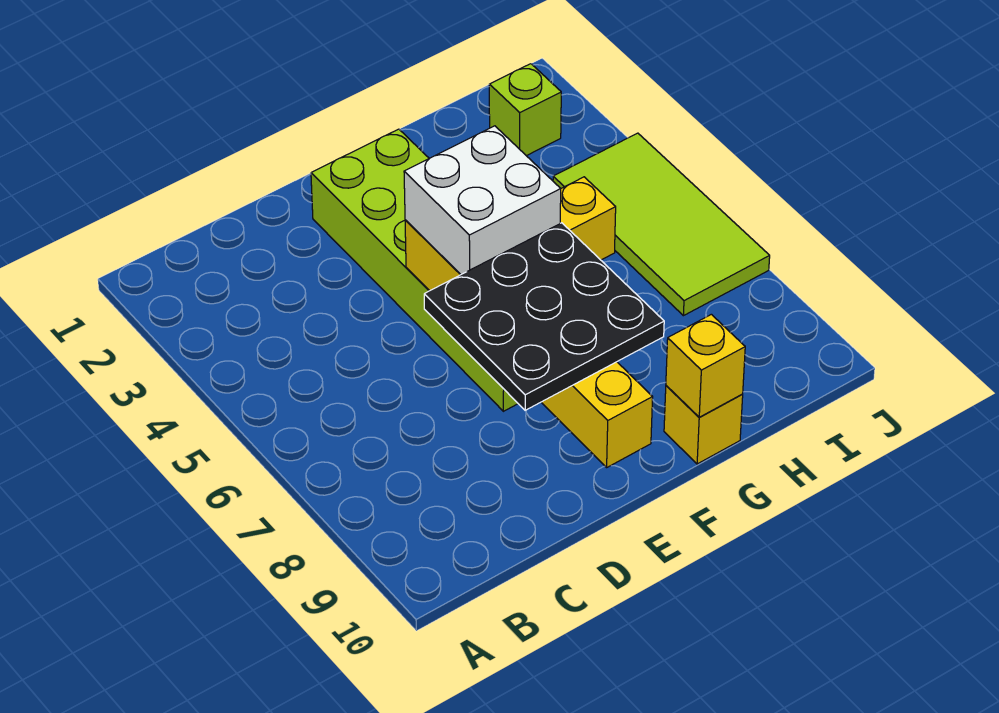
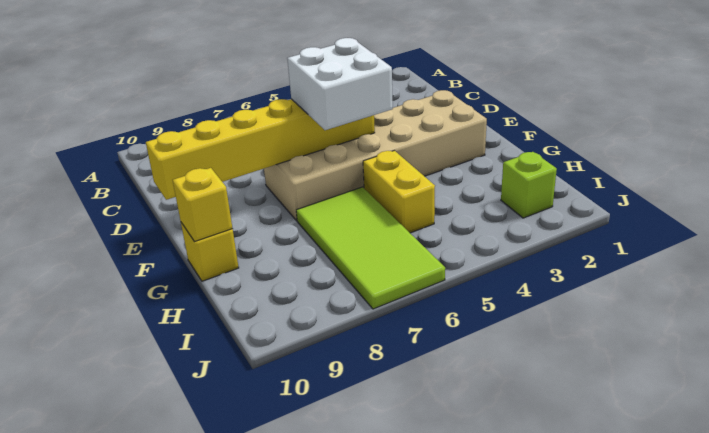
black plate D7:F9 level 3 -> none
lime brick E2:F7 level 1 -> tan brick E2:F7 level 1
lime tile I4:J7 level 1 -> lime tile G6:J7 level 1

